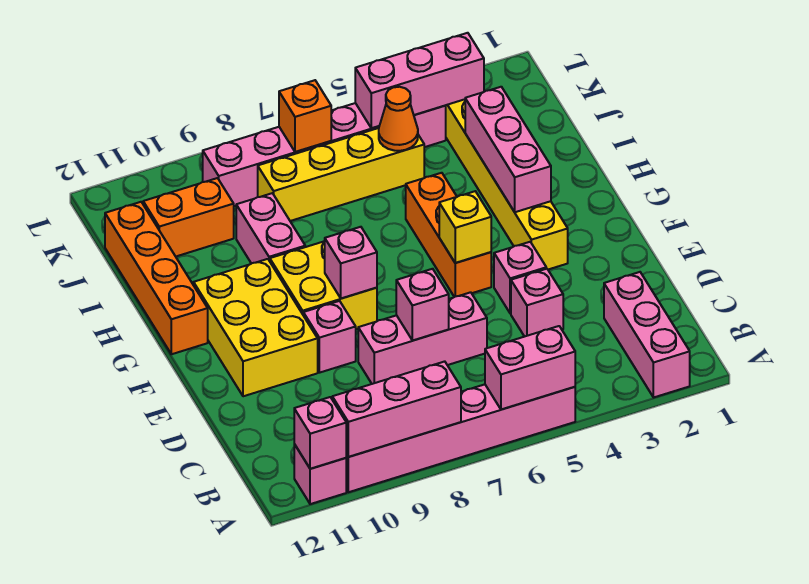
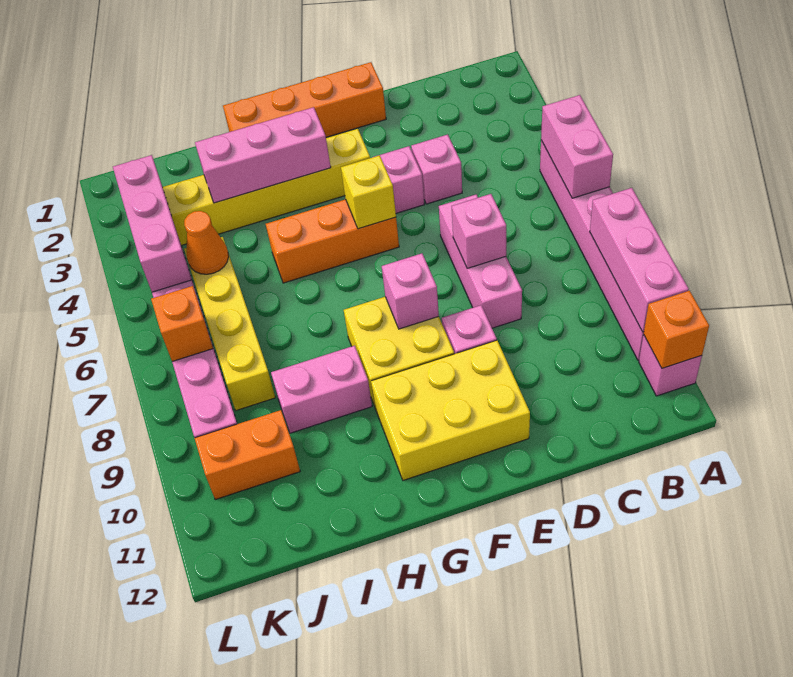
pink brick A2:C2 level 1 -> none
pink brick A11 level 2 -> orange brick A11 level 2
orange brick G12:J12 level 1 -> orange brick E1:H1 level 1
orange brick J10:J11 level 1 -> orange brick J10:K10 level 1

